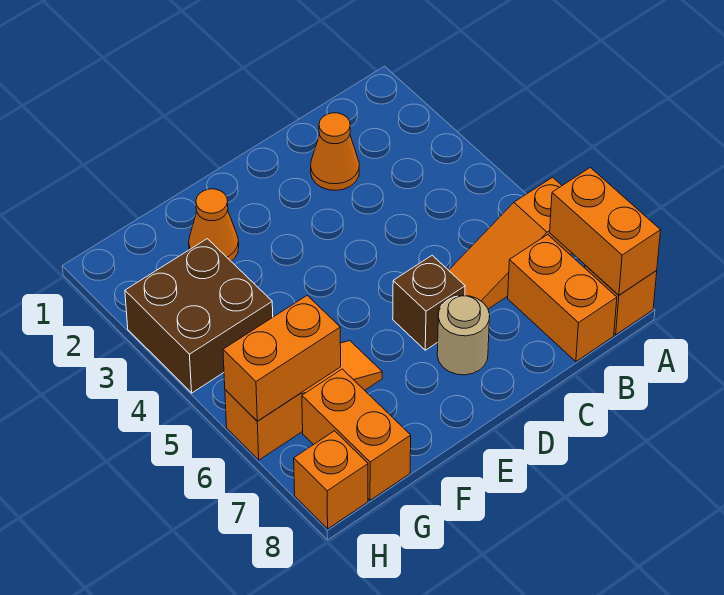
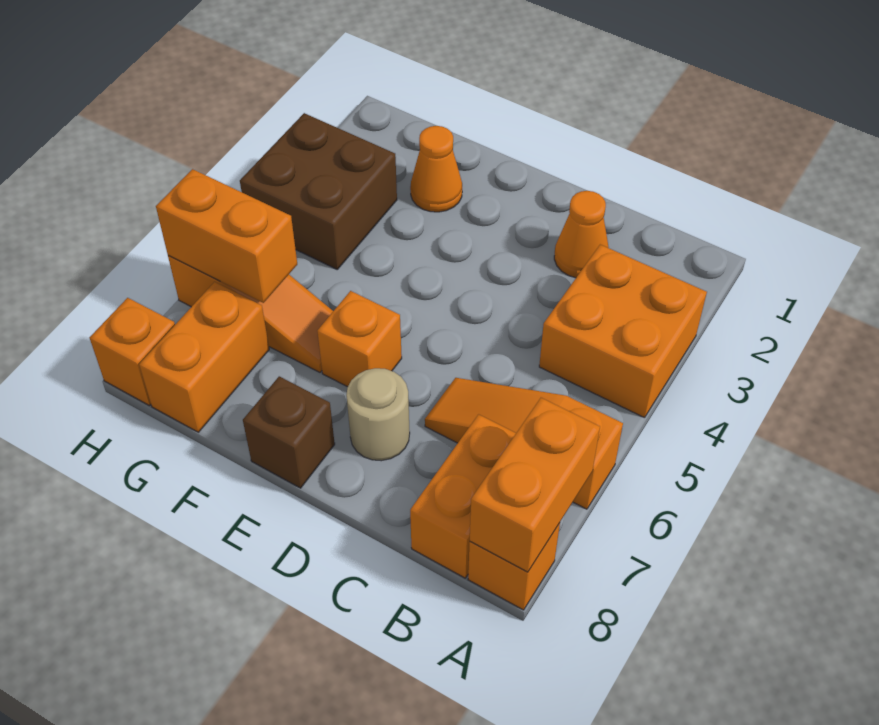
none -> orange brick A3:B4 level 1
brown brick D6 level 1 -> brown brick E8 level 1
none -> orange brick E6 level 1

